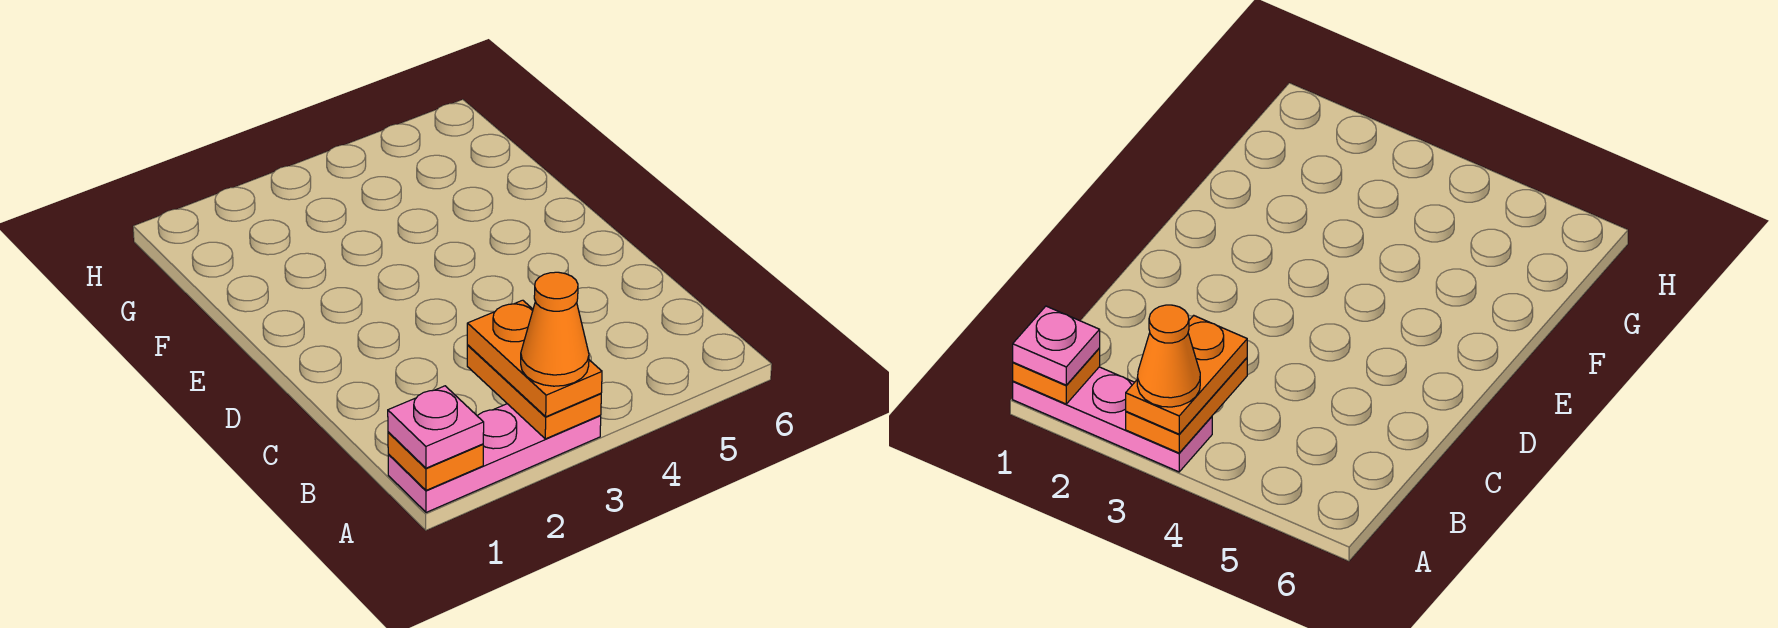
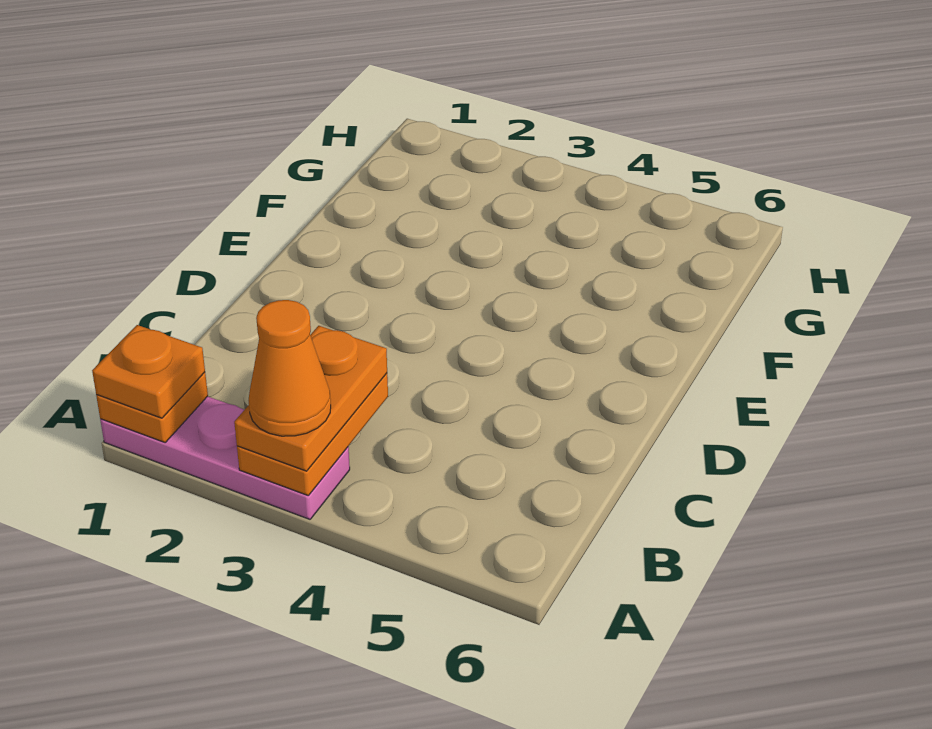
pink plate A1 level 3 -> orange plate A1 level 3

